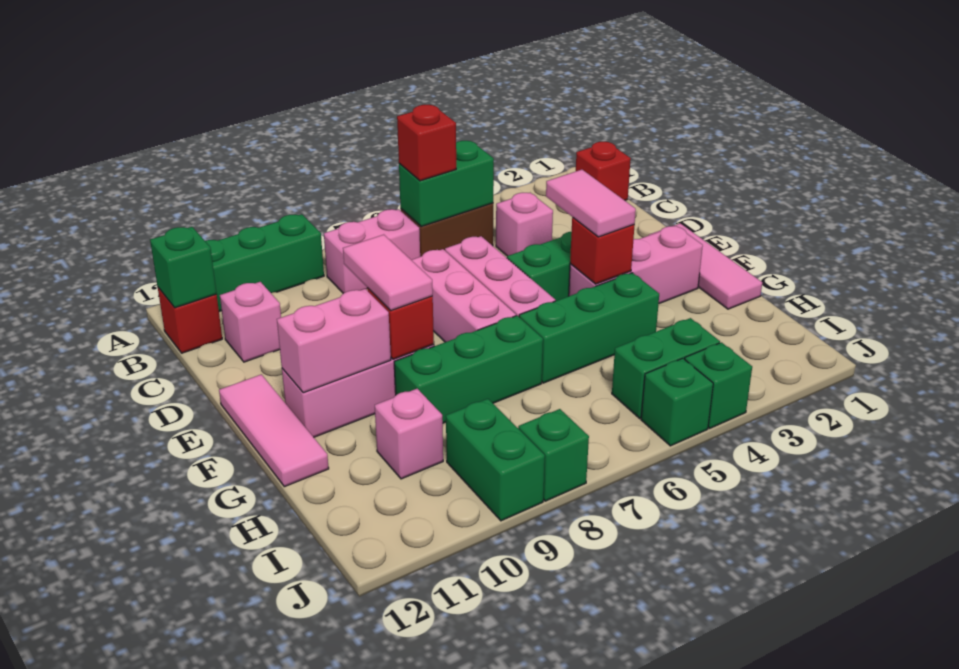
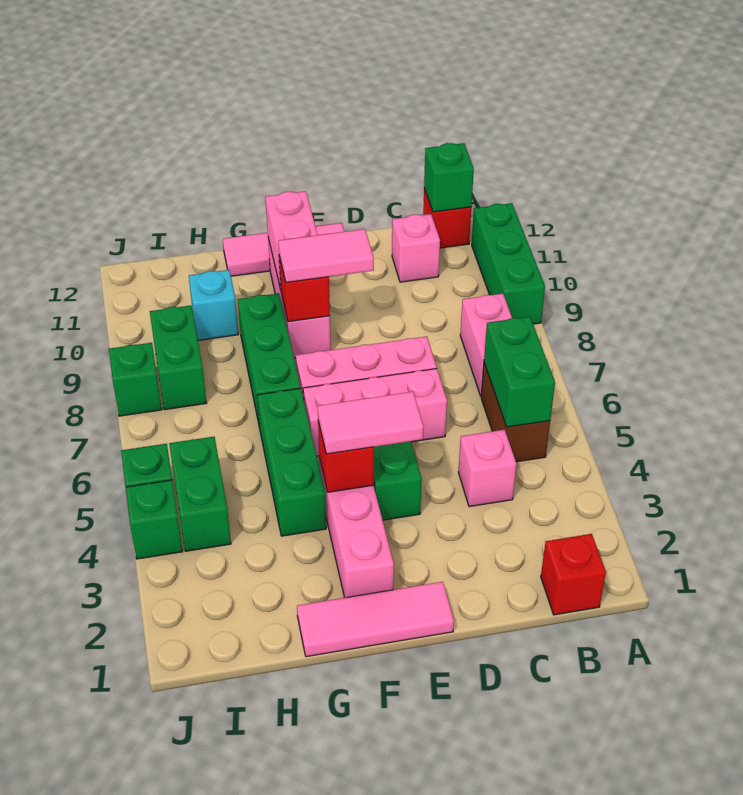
red brick B6 level 3 -> none
pink brick H10 level 1 -> cyan brick H10 level 1
green brick I9:J9 level 1 -> green brick I8:I9 level 1

